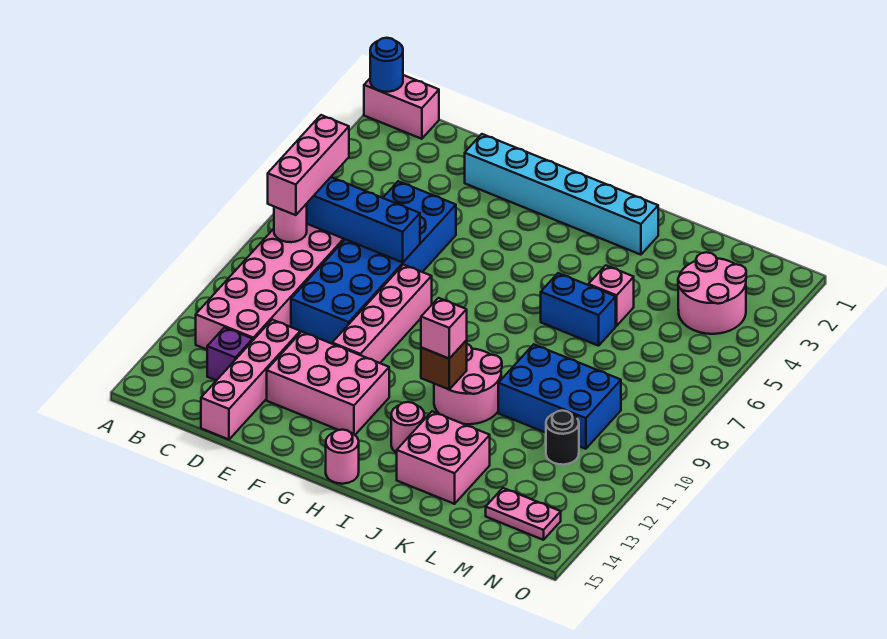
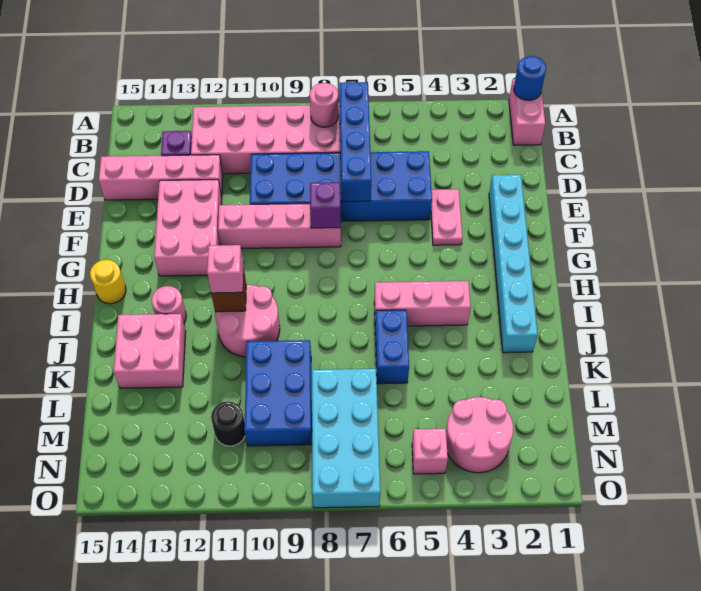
pink brick B6:B8 level 3 -> pink brick I4:I6 level 1
none -> purple brick F8 level 2
pink round brick H15 level 1 -> yellow round brick H15 level 1
pink brick K5 level 1 -> pink brick N5 level 1
none -> cyan brick L7:O8 level 1
pink plate M14:N14 level 1 -> pink plate E4:F4 level 1

